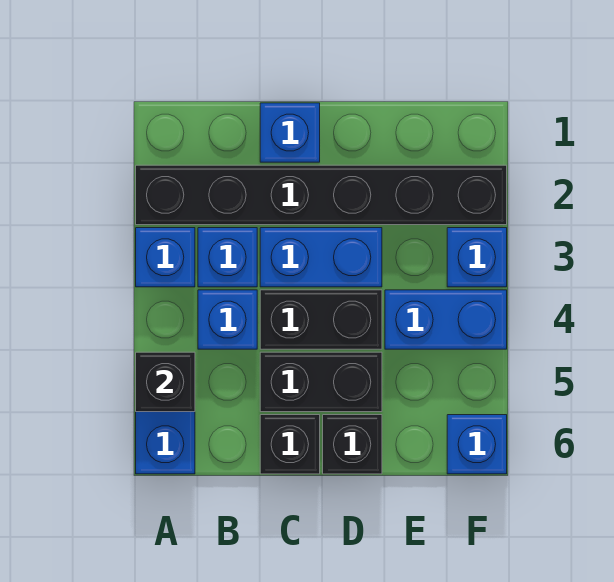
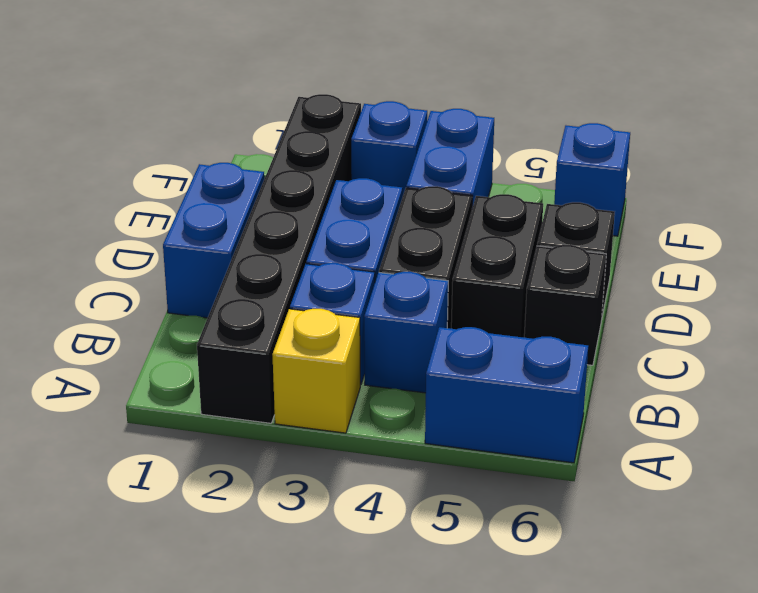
blue brick A3 level 1 -> yellow brick A3 level 1
black brick A5 level 2 -> none
blue brick C1 level 1 -> blue brick C1:D1 level 1

